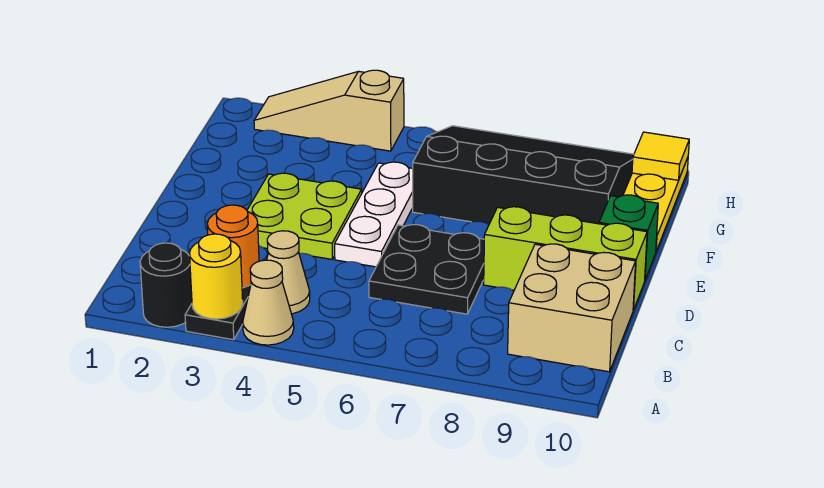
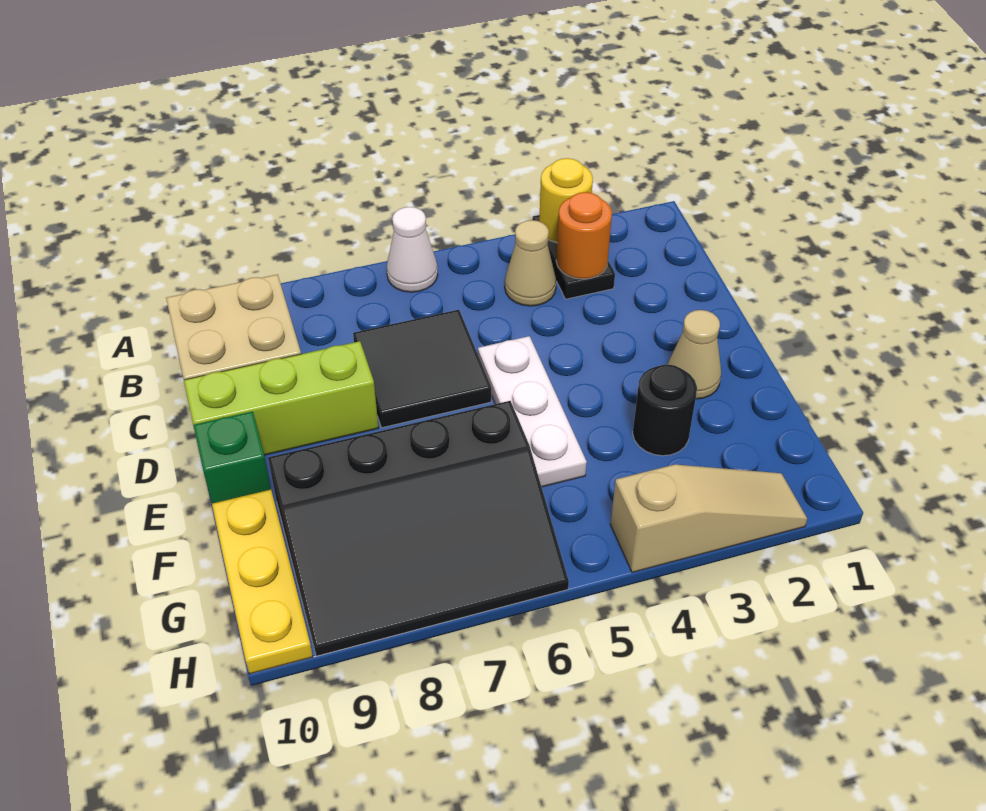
black round brick A2 level 1 -> black round brick F3 level 1
tan cone A4 level 1 -> tan cone E2 level 1
none -> white cone A6 level 1
black plate C6:D7 level 1 -> black tile C6:D7 level 1
lime plate D3:E4 level 1 -> none
yellow tile H10 level 2 -> none

